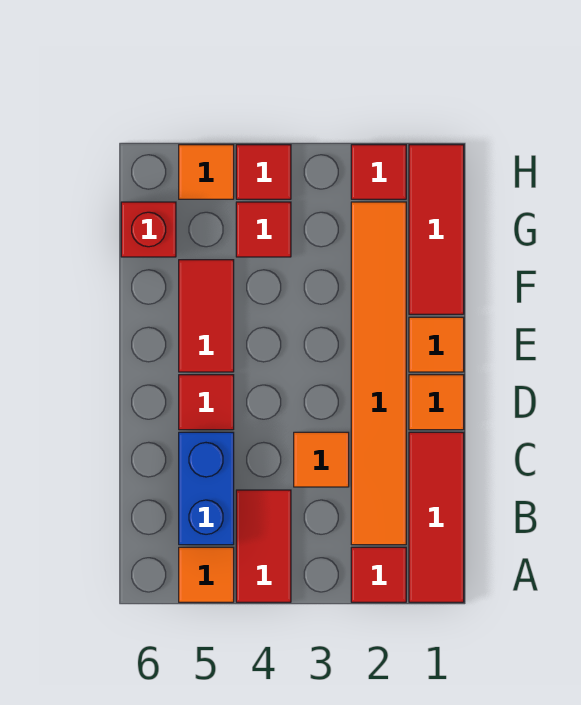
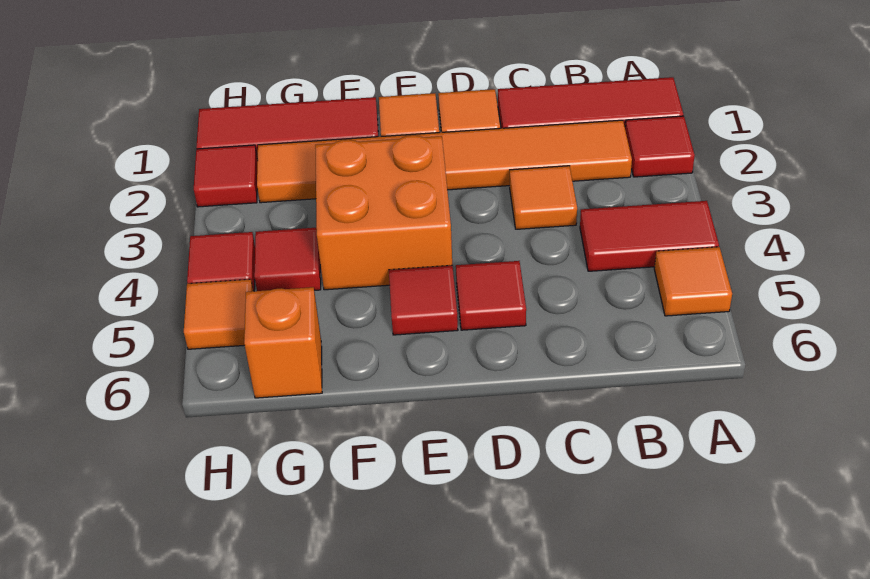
blue brick B5:C5 level 1 -> none
none -> orange brick E3:F4 level 1
red tile E5:F5 level 1 -> red tile E5 level 1
red brick G6 level 1 -> orange brick G6 level 1

